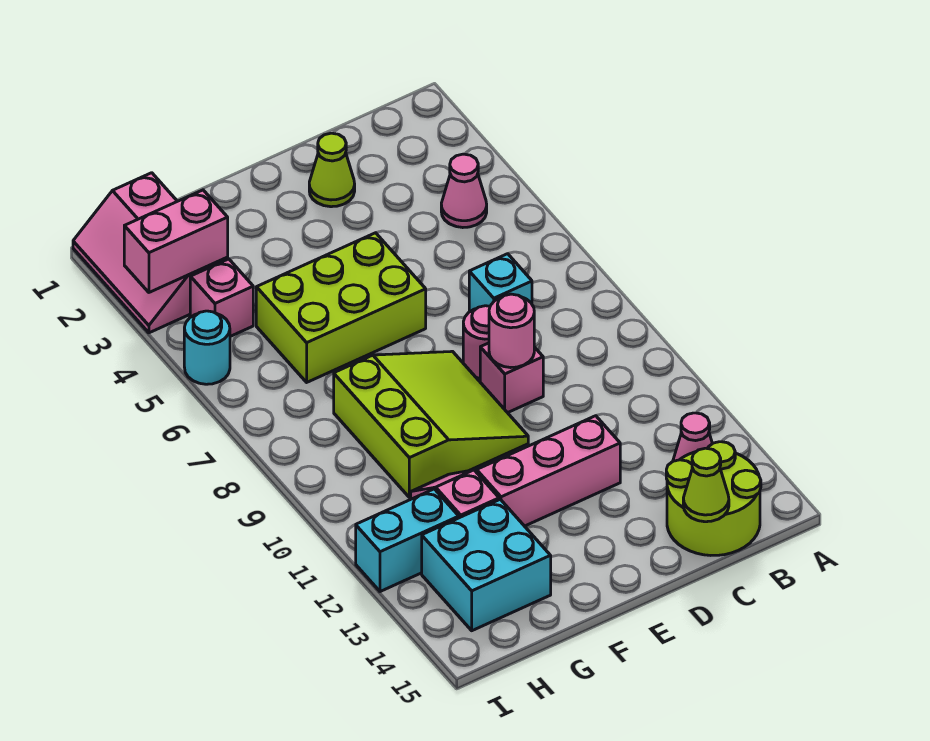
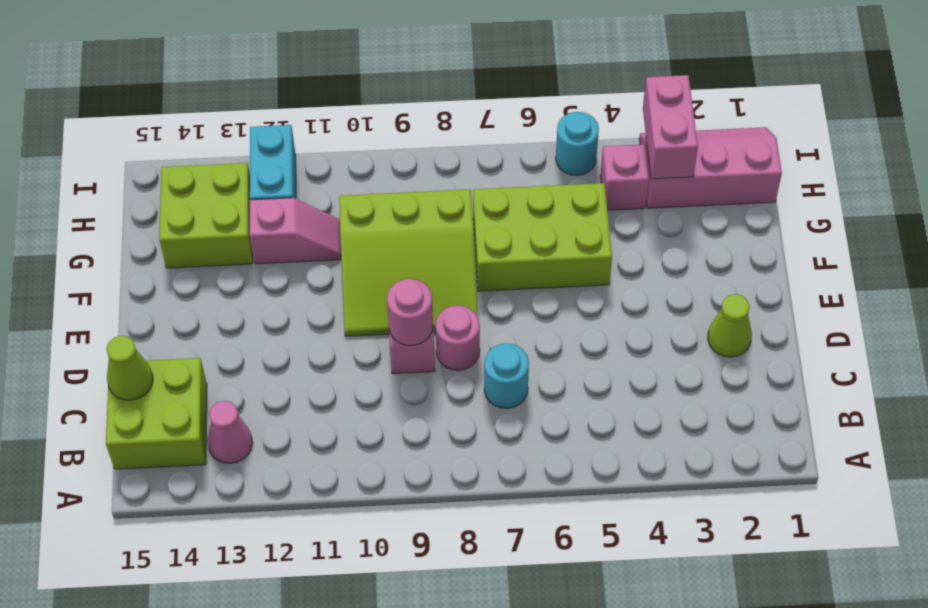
pink cone B4 level 1 -> none
lime round brick B14:C15 level 1 -> lime brick B14:C15 level 1
cyan brick C7 level 1 -> cyan round brick C7 level 1
pink brick D12:F12 level 1 -> none
lime brick E5:G6 level 1 -> lime brick F5:G7 level 1
cyan brick G13:H14 level 1 -> lime brick G13:H14 level 1

